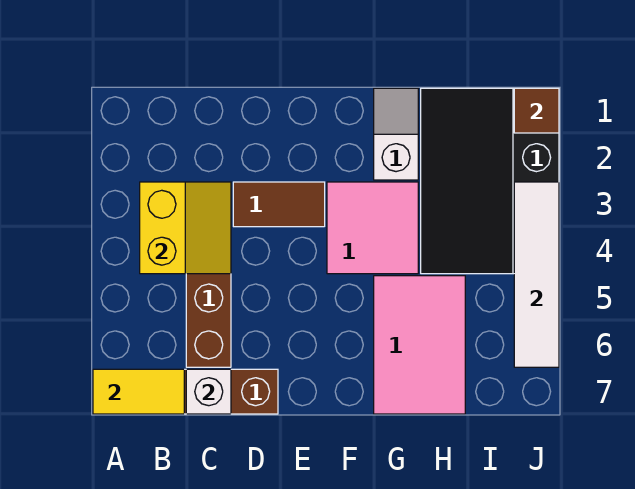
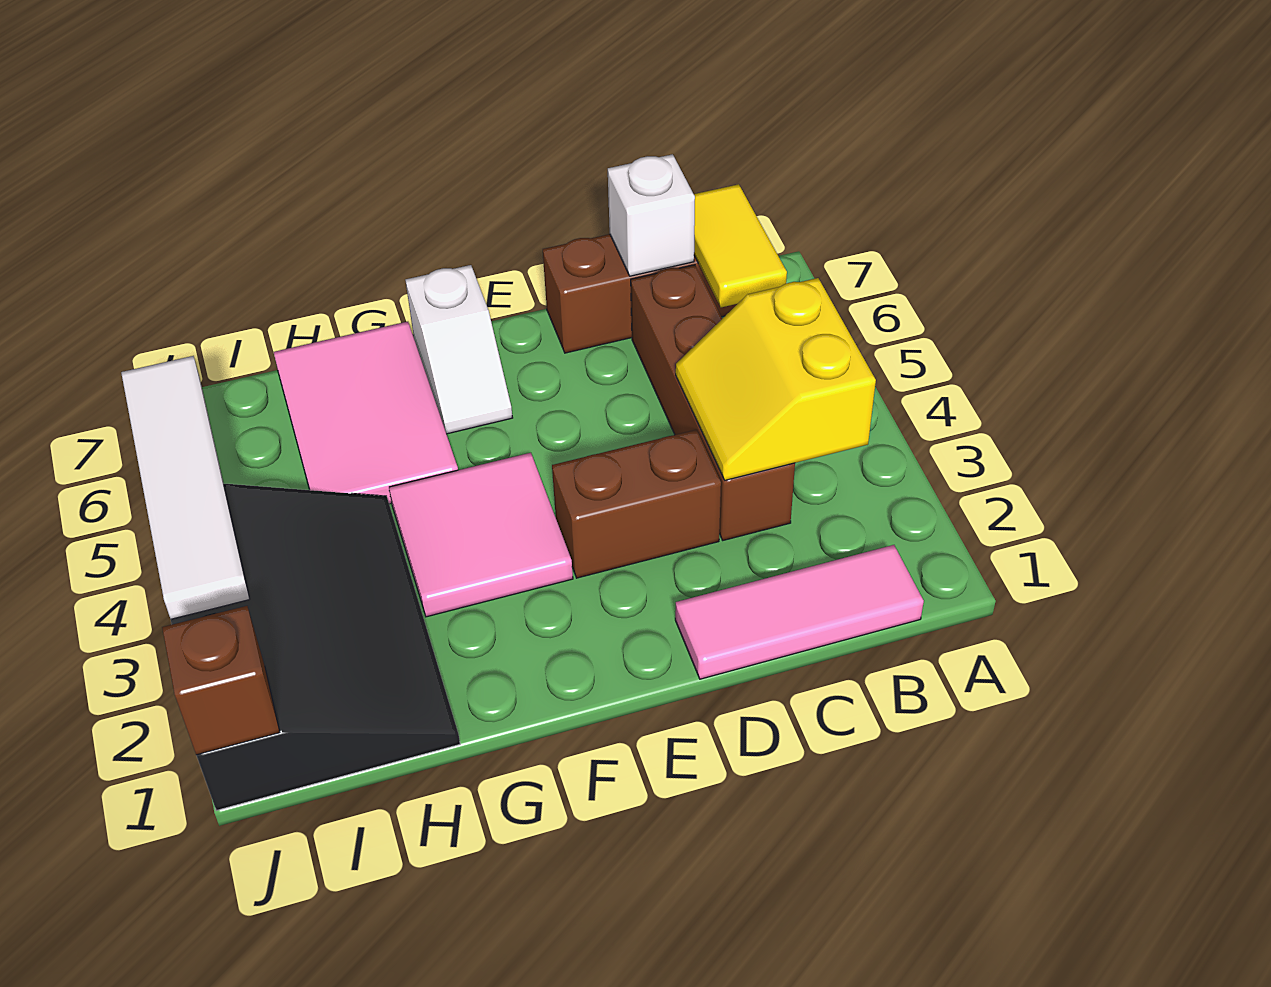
yellow tile A7:B7 level 2 -> yellow tile B6:B7 level 2
none -> pink tile B1:D1 level 1
brown tile D3:E3 level 1 -> brown brick D3:E3 level 1
white slope G1:G2 level 1 top 2 -> white slope F6:F7 level 1 top 7
brown tile J1 level 2 -> brown brick J1 level 2

